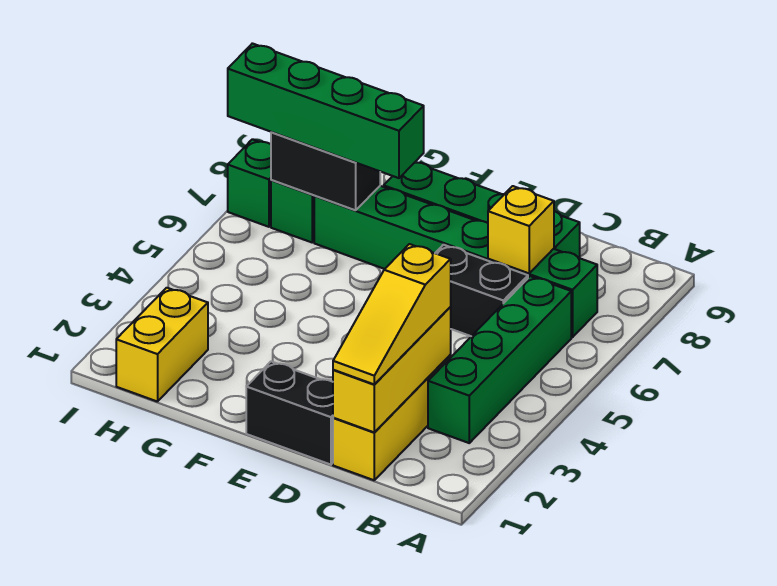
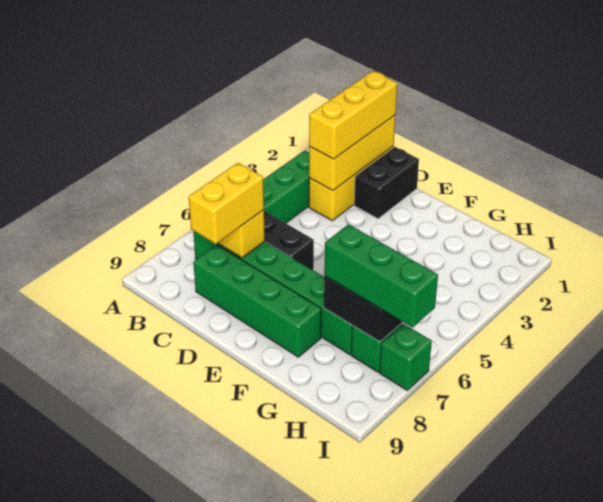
yellow slope C1:C3 level 3 top 3 -> yellow brick C1:C3 level 3
black brick D1:E1 level 1 -> black brick D1:D2 level 1
green brick F7:I7 level 3 -> green brick G7:I7 level 3
yellow brick H1:H2 level 1 -> yellow brick C7:C8 level 3

